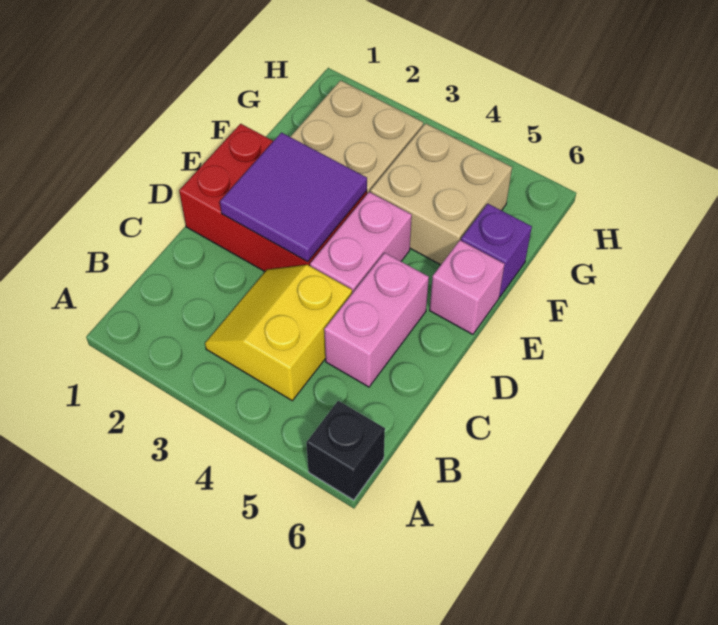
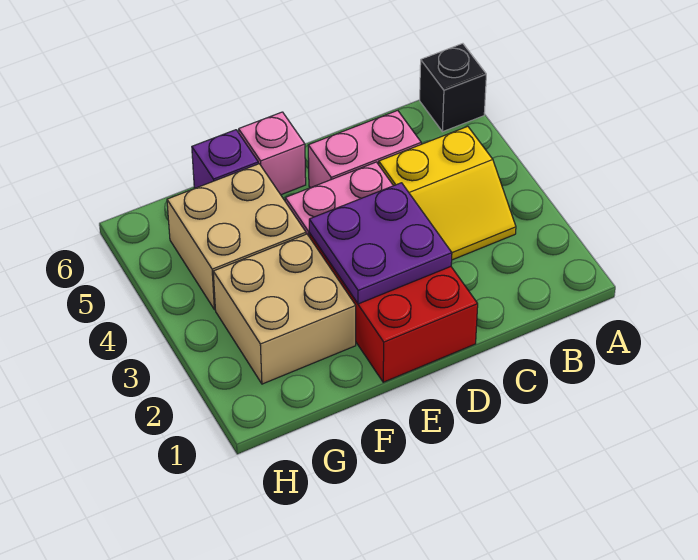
purple tile D2:E3 level 2 -> purple plate D2:E3 level 2

